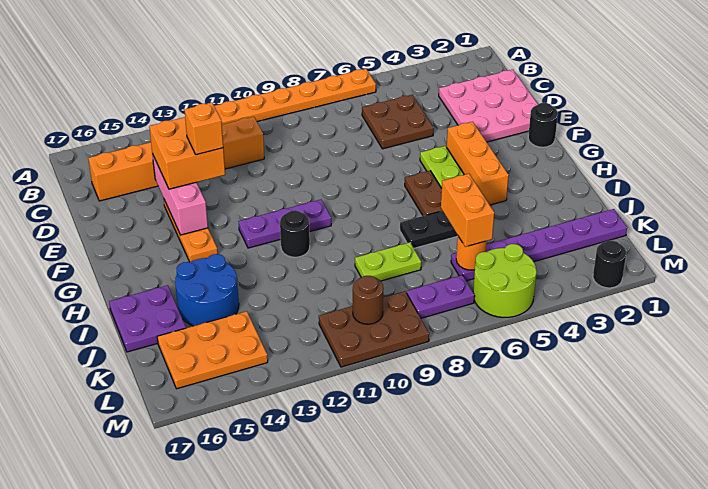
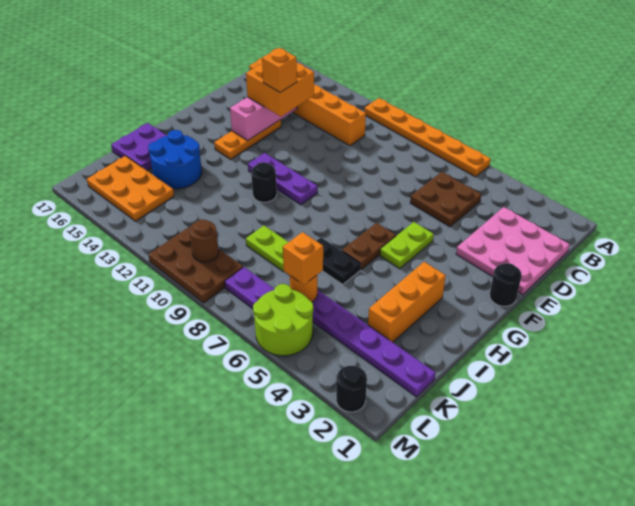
orange brick F4:H4 level 1 -> orange brick H3:J3 level 1
orange brick J6:K6 level 3 -> orange brick K6 level 3

